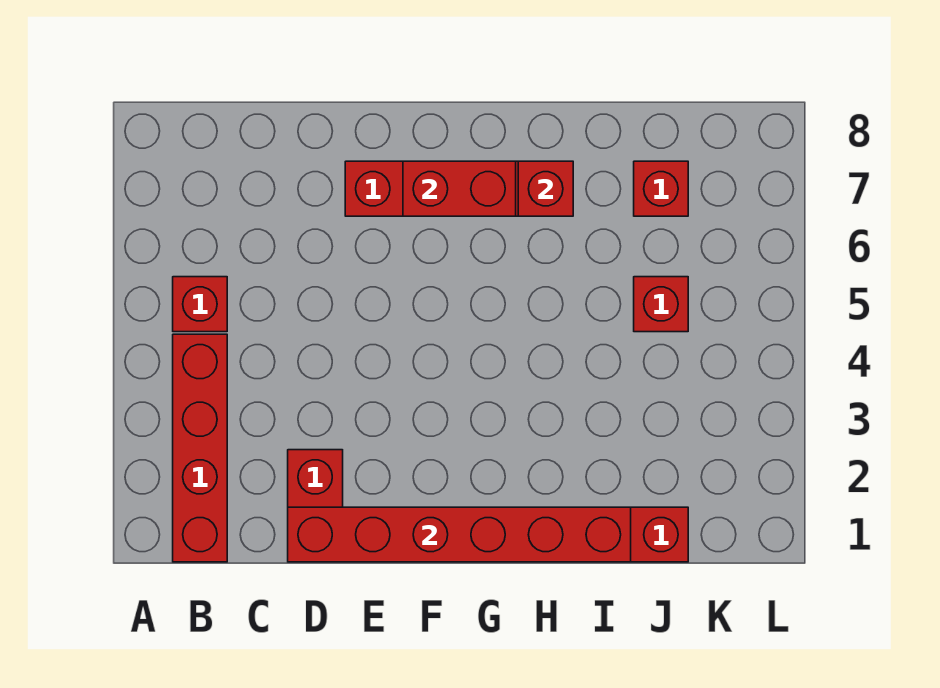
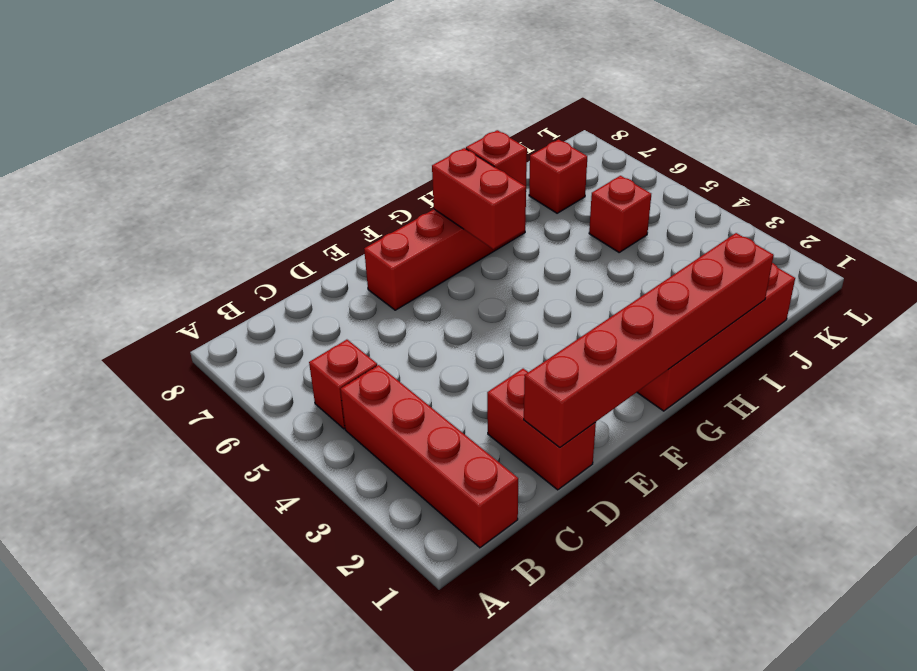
red brick F7:G7 level 2 -> red brick G6:G7 level 2

